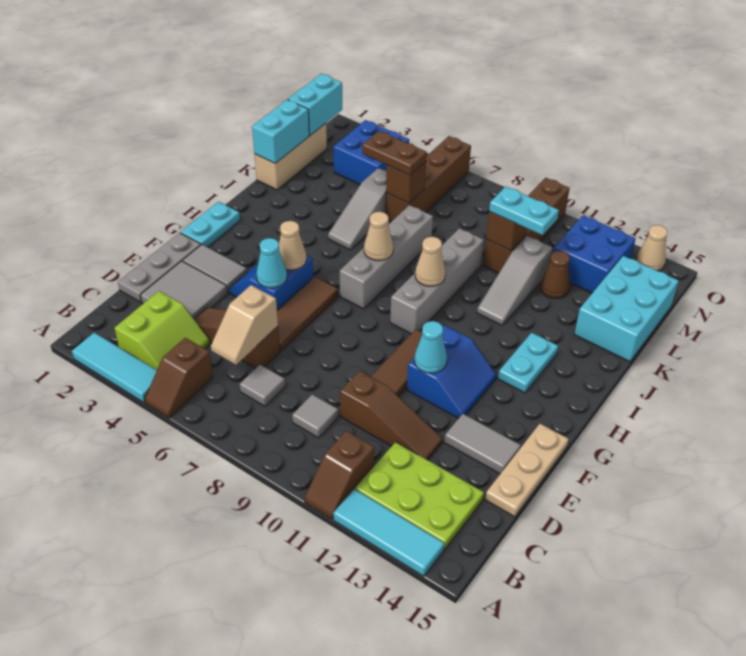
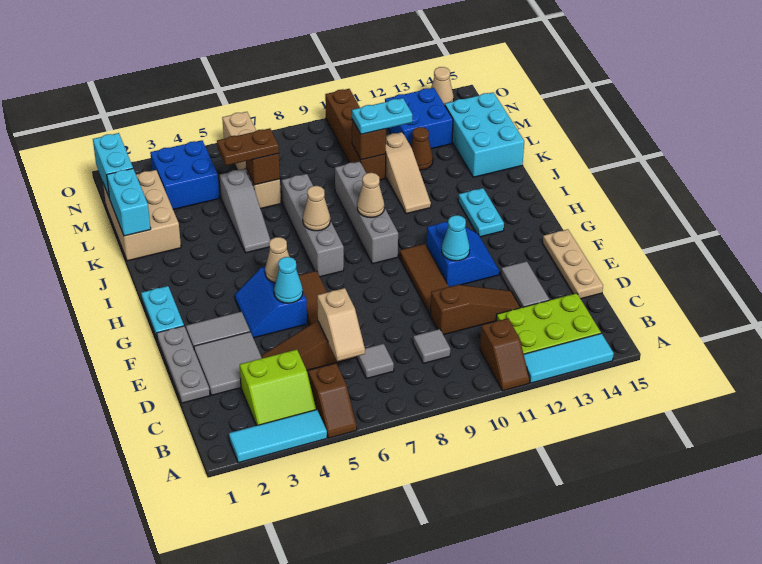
lime slope B3:C4 level 1 top 3 -> lime slope B3:C4 level 1 top C
grey tile E13:E14 level 1 -> grey tile D13:E13 level 1
grey slope J11:L11 level 1 top L -> tan slope J11:L11 level 1 top L
tan brick K1:M1 level 1 -> tan brick K1:M2 level 1
brown brick L6:O6 level 1 -> tan brick L6:O6 level 1

